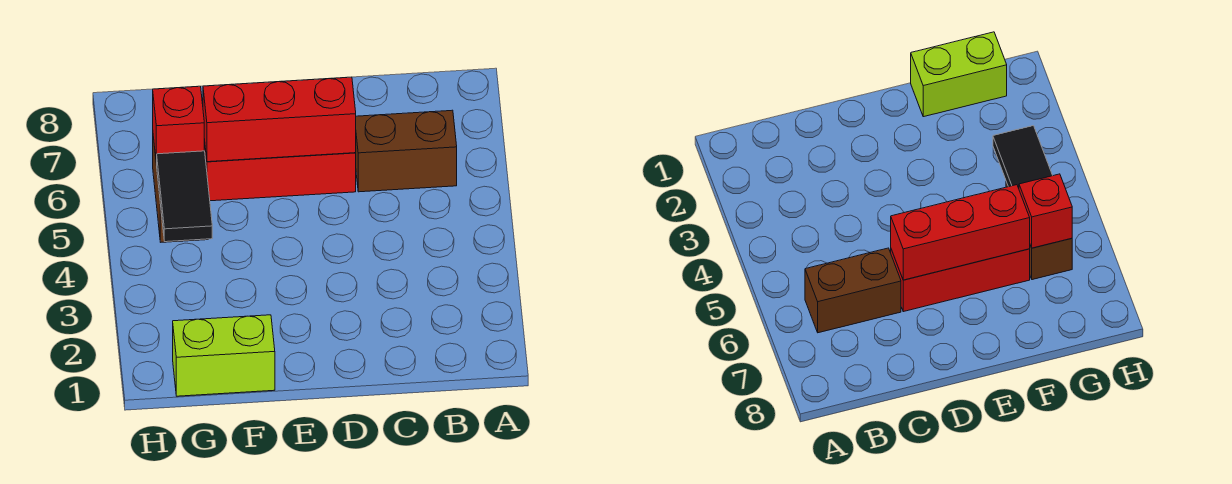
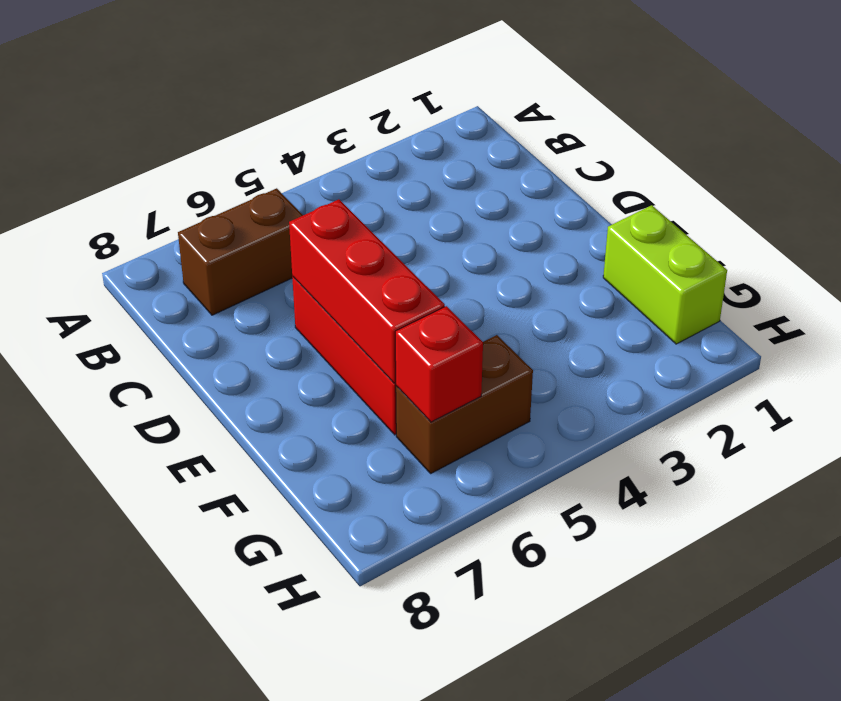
brown brick B6:C6 level 1 -> brown brick B6:B7 level 1
black tile G4:G5 level 2 -> none

